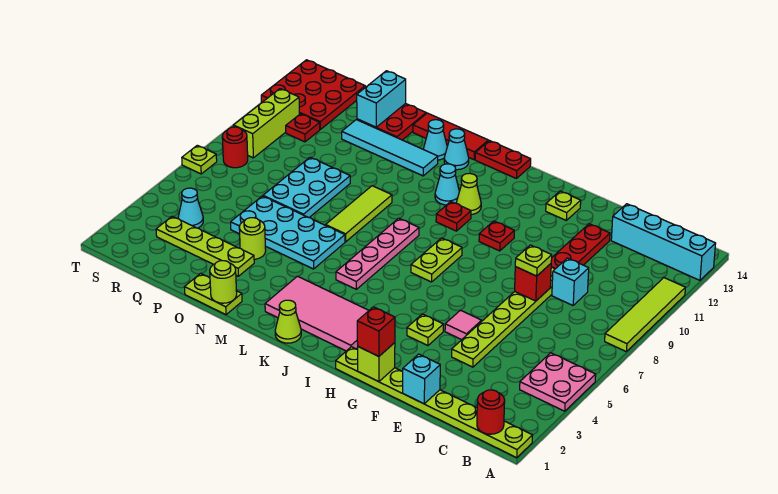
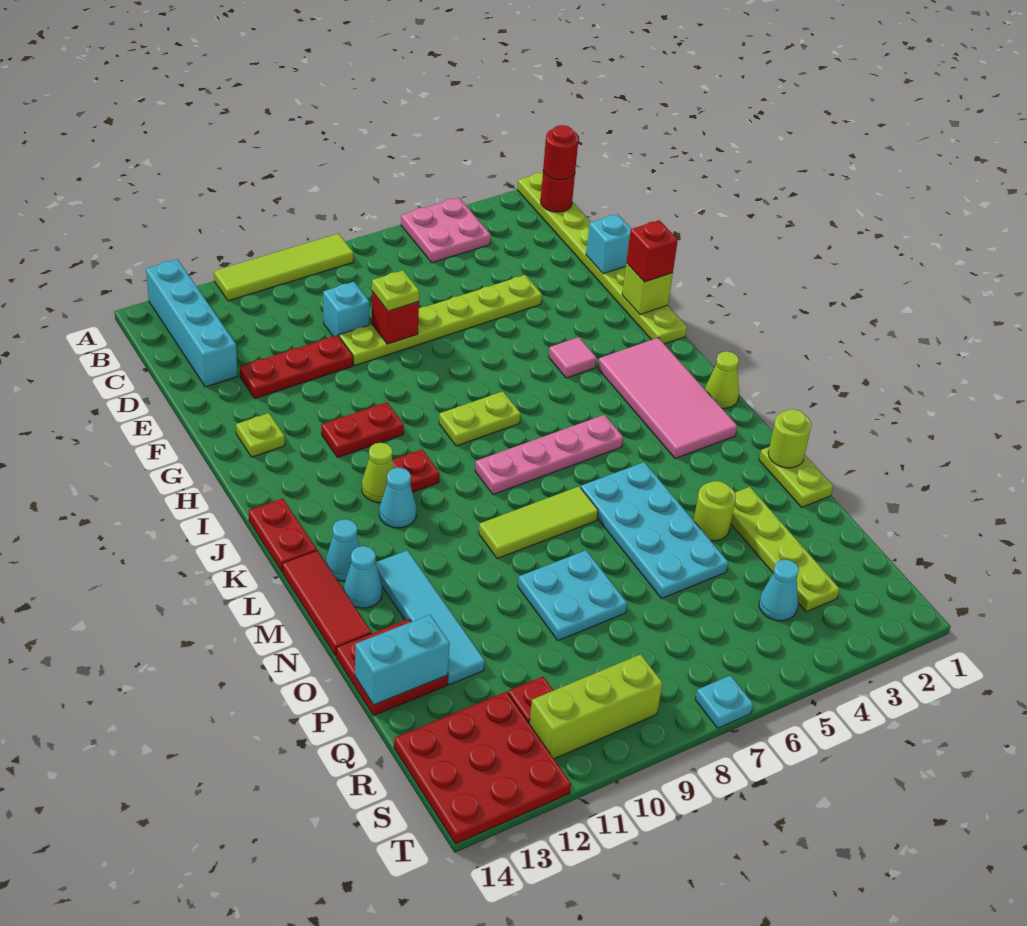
pink tile F5 level 1 -> pink tile H4 level 1
lime plate G4 level 1 -> none
red plate H10 level 1 -> red plate H10:H11 level 1
cyan plate O7:P9 level 1 -> cyan plate O8:P9 level 1
red round brick S8 level 1 -> red round brick B1 level 3
lime plate T7 level 1 -> cyan plate T7 level 1

